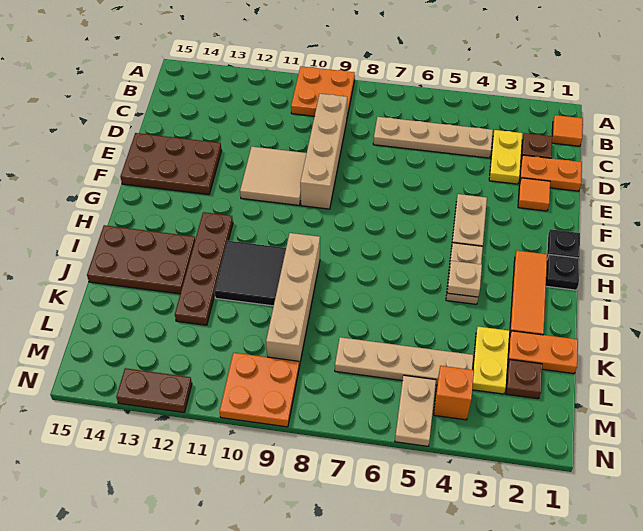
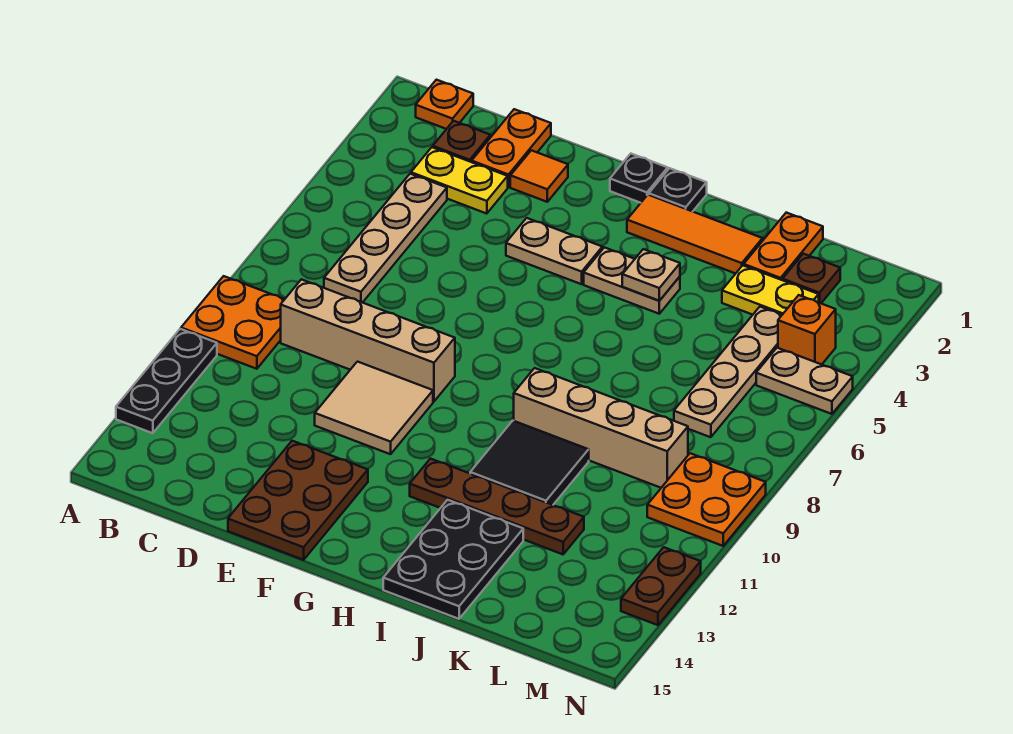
none -> black plate A11:A13 level 1
orange tile B1 level 1 -> orange plate B1 level 1
brown plate I13:J15 level 1 -> black plate I13:J15 level 1

